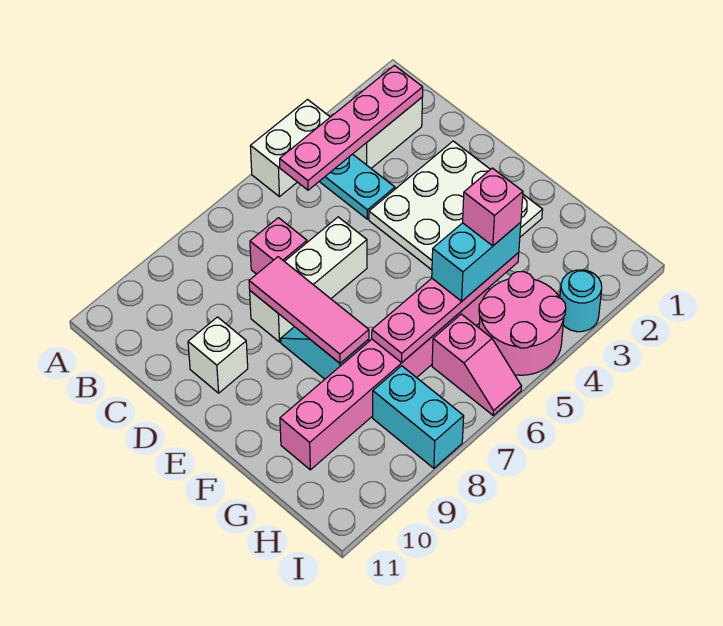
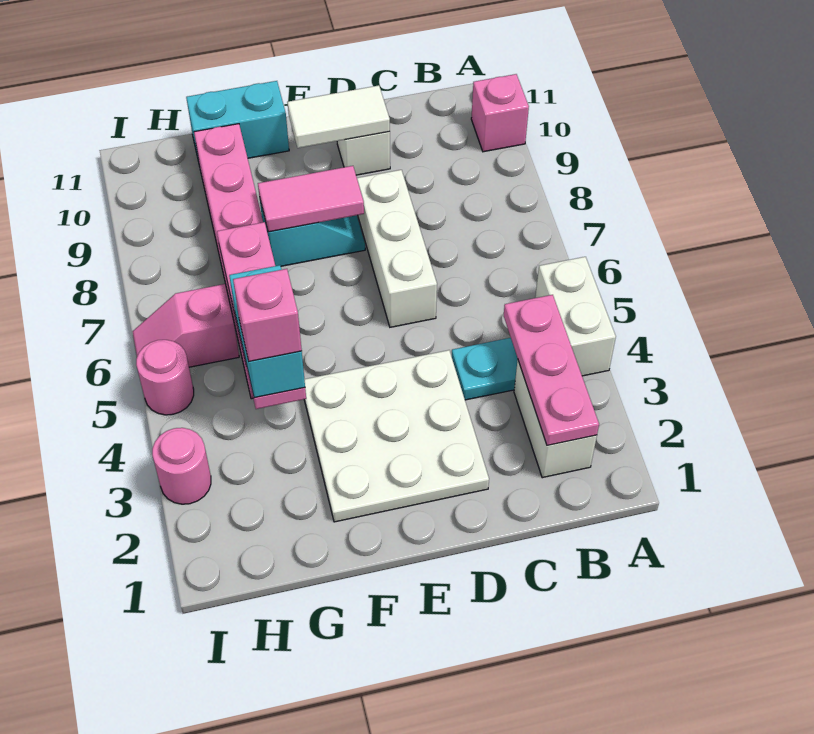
pink plate B2:B5 level 2 -> pink plate B2:B4 level 2
pink brick C7 level 1 -> pink brick A10 level 1
pink tile D8:F8 level 2 -> pink tile E8:F8 level 2
none -> white tile D10:E10 level 2
pink round brick H4:I5 level 1 -> pink round brick I5 level 1
cyan brick H8:I8 level 1 -> cyan brick F11:G11 level 1
cyan round brick I3 level 1 -> pink round brick I3 level 1

